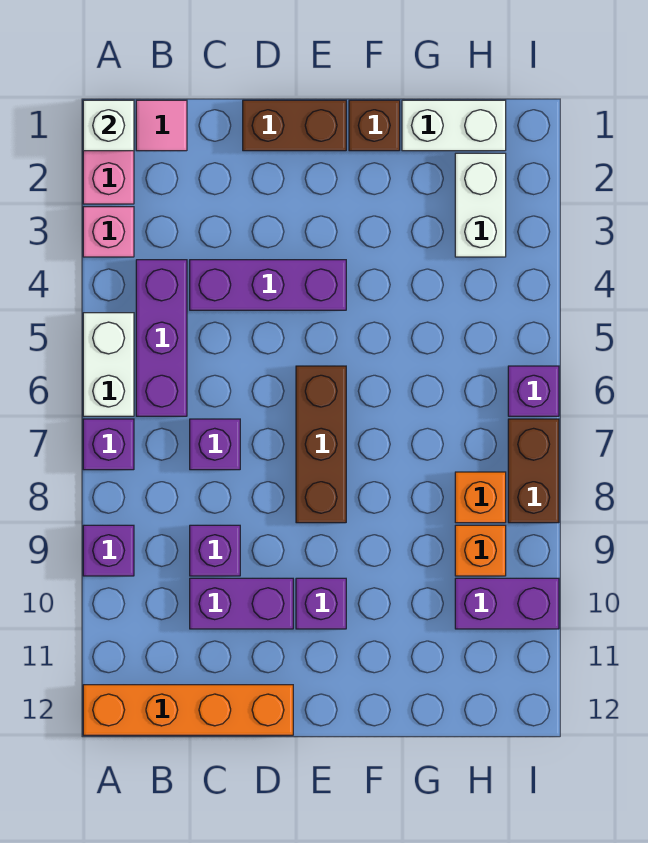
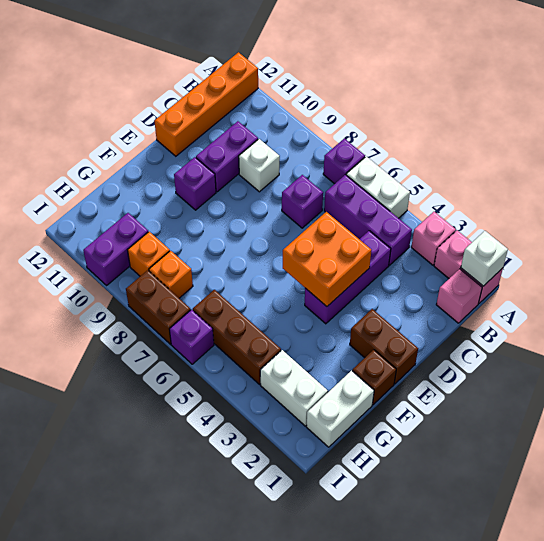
purple brick A9 level 1 -> none
pink tile B1 level 1 -> pink brick B1 level 1
purple brick C9 level 1 -> white brick C9 level 1
brown brick D1:E1 level 1 -> brown brick E1:E2 level 1
none -> orange brick D4:E5 level 2
brown brick E6:E8 level 1 -> brown brick H4:H6 level 1

